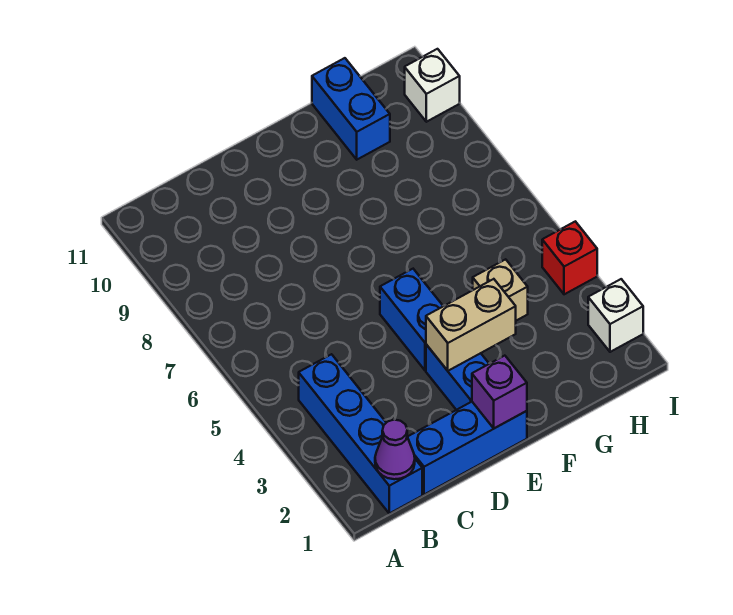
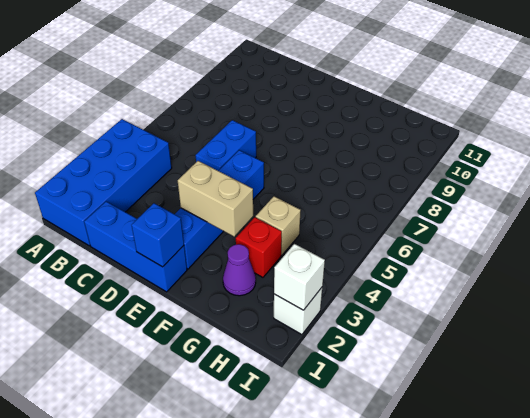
blue brick B1:B4 level 1 -> blue brick A1:B4 level 1
purple cone B1 level 2 -> purple cone G2 level 1
purple brick E1 level 2 -> blue brick E1 level 2
blue brick G10:G11 level 1 -> blue brick D5:D6 level 1
red brick I4 level 1 -> red brick G3 level 1
white brick I10 level 1 -> white brick I2 level 2

